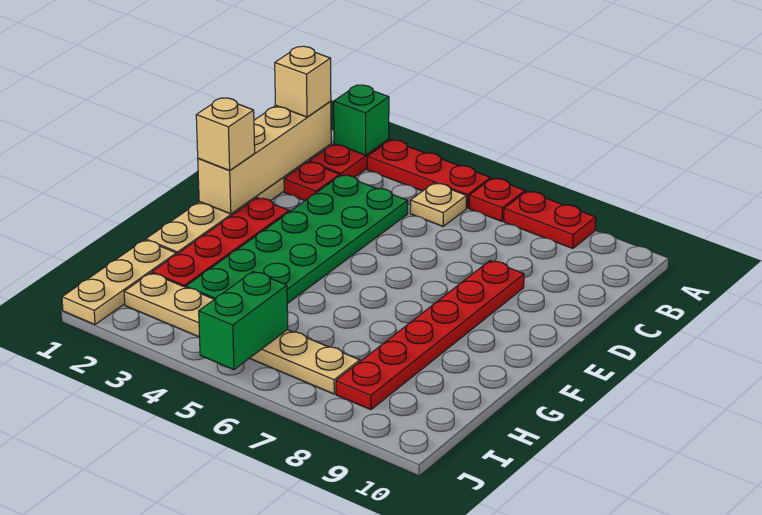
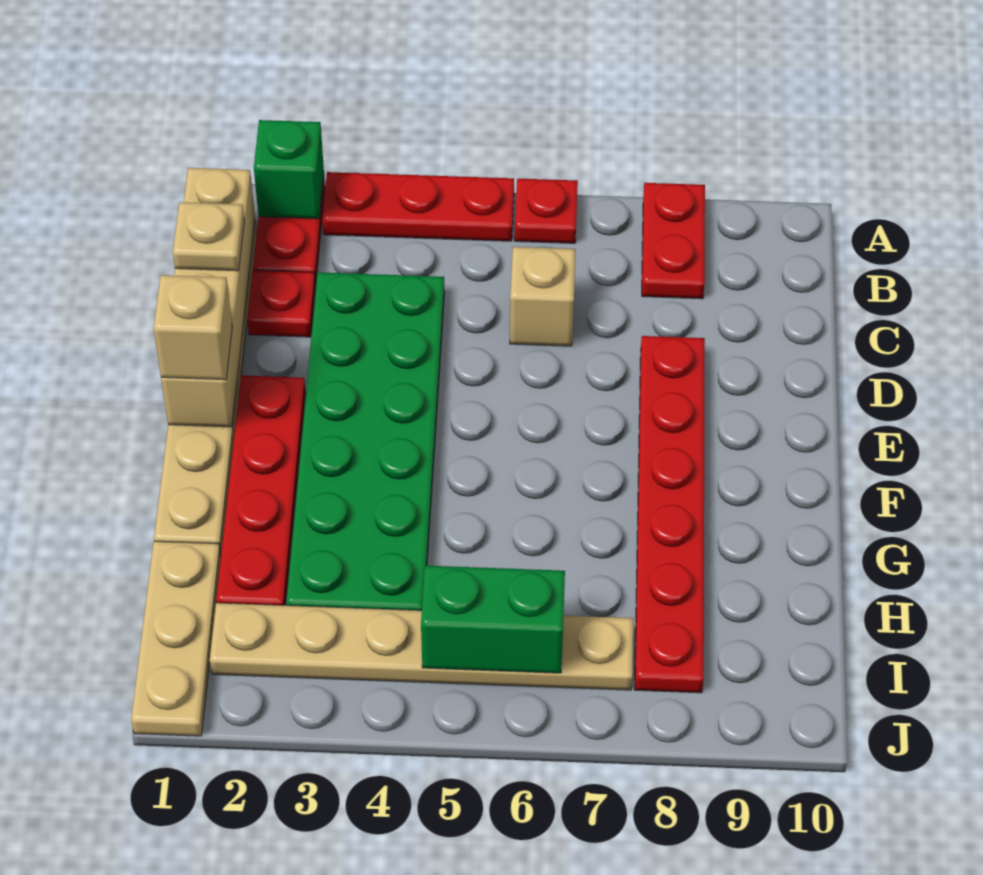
red plate A7:A8 level 1 -> red plate A8:B8 level 1
tan brick B1 level 3 -> tan brick C6 level 1
tan plate B5 level 1 -> tan plate C1 level 3
green brick I5:J5 level 2 -> green brick I5:I6 level 2

